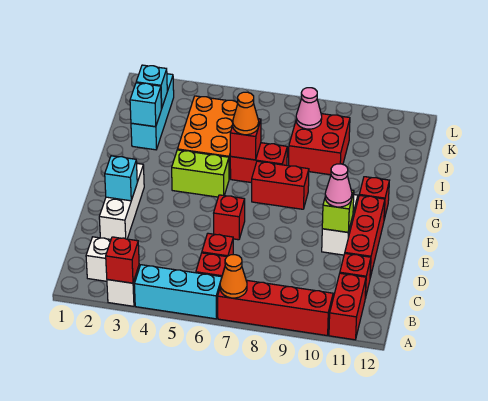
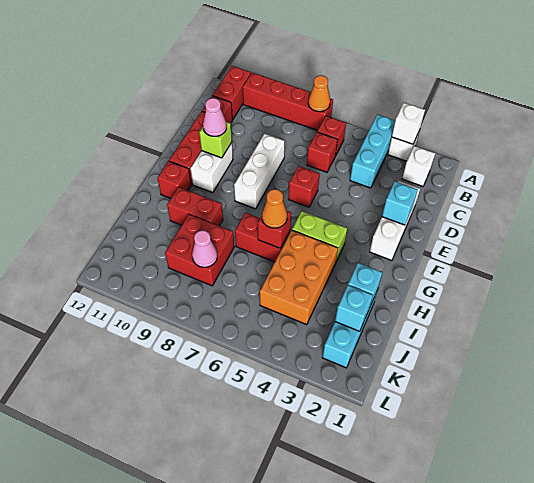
red brick A3 level 2 -> white brick A3 level 2
cyan brick A4:A6 level 1 -> cyan brick A4:C4 level 1
none -> white brick D8:F8 level 1
red brick G7:G8 level 1 -> red brick H9:H10 level 1

